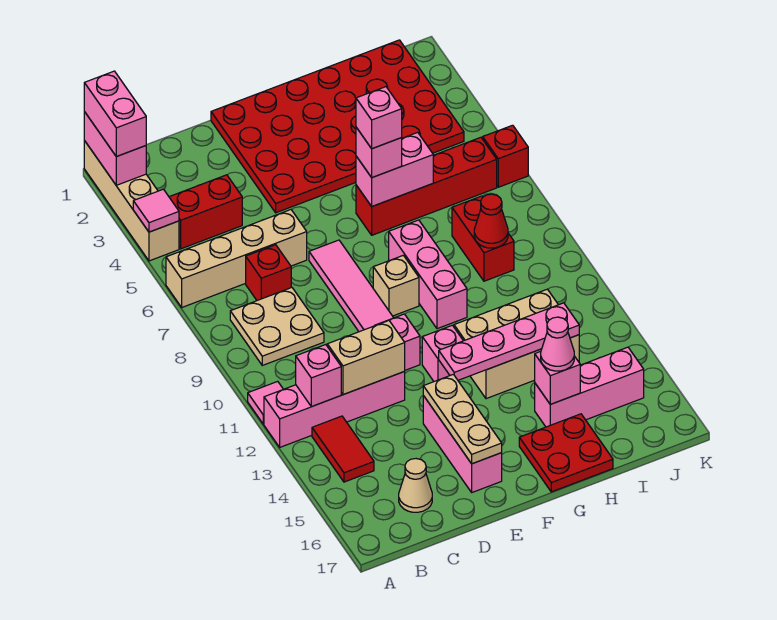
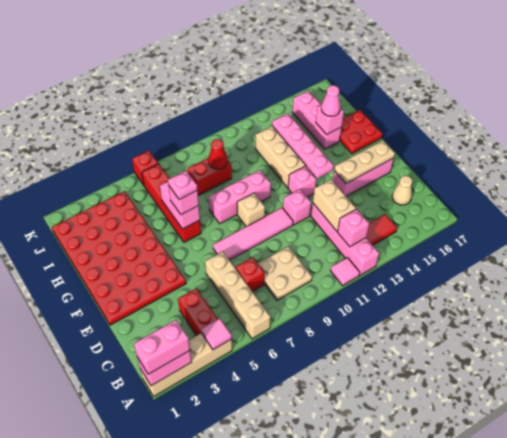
pink brick G6 level 4 -> pink plate G6 level 4

